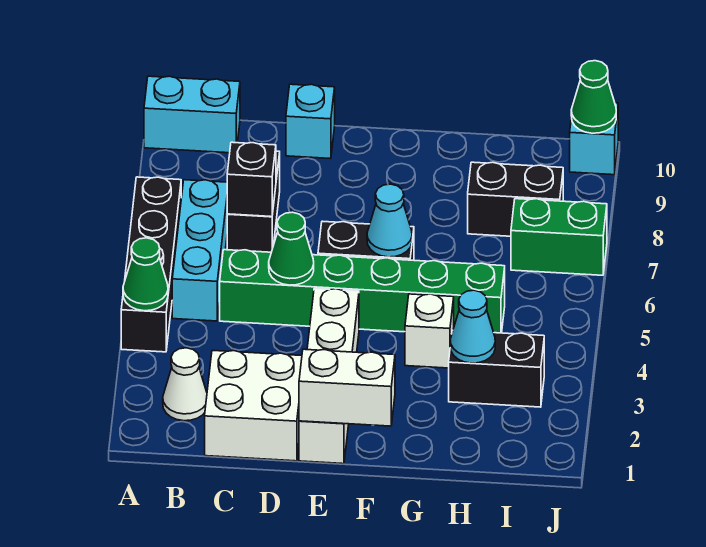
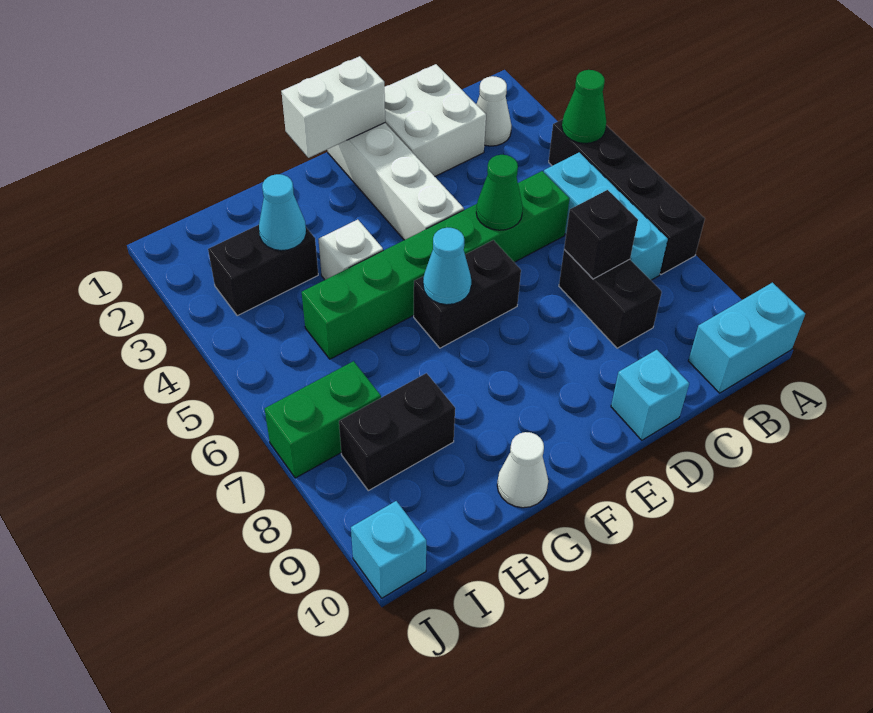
none -> white cone G10 level 1
green cone J10 level 2 -> none

